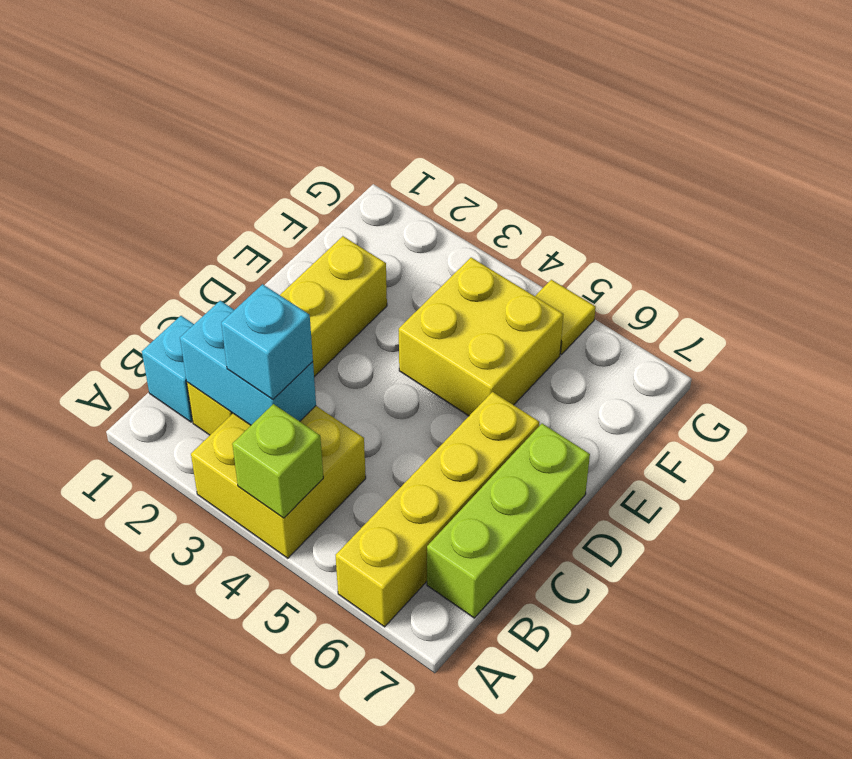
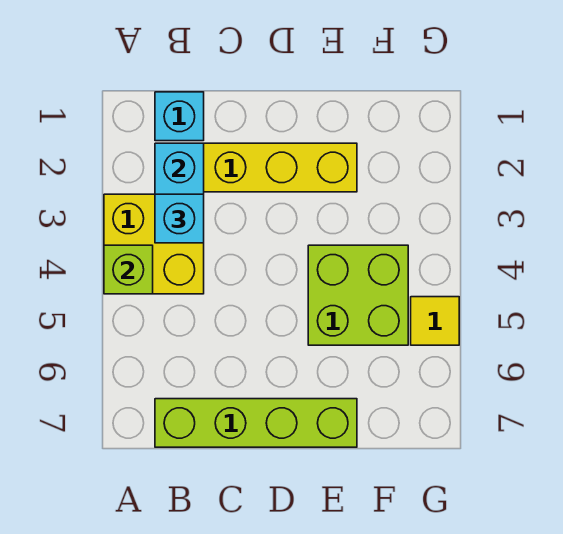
yellow brick A6:D6 level 1 -> none
lime brick B7:D7 level 1 -> lime brick B7:E7 level 1
yellow brick E4:F5 level 1 -> lime brick E4:F5 level 1

